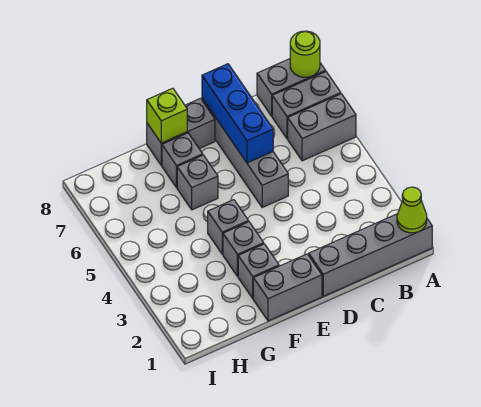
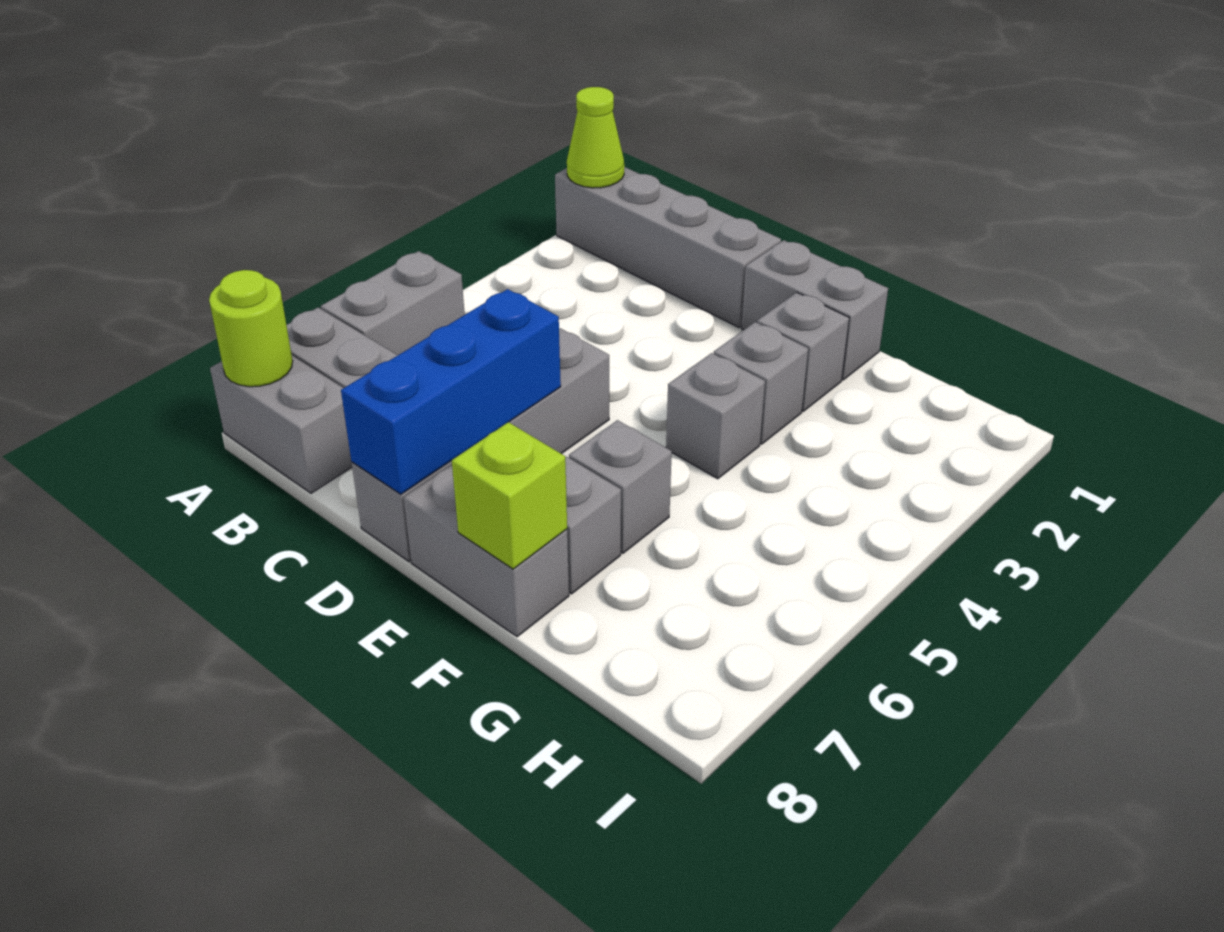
grey brick A6:B6 level 1 -> grey brick A5:A6 level 1

